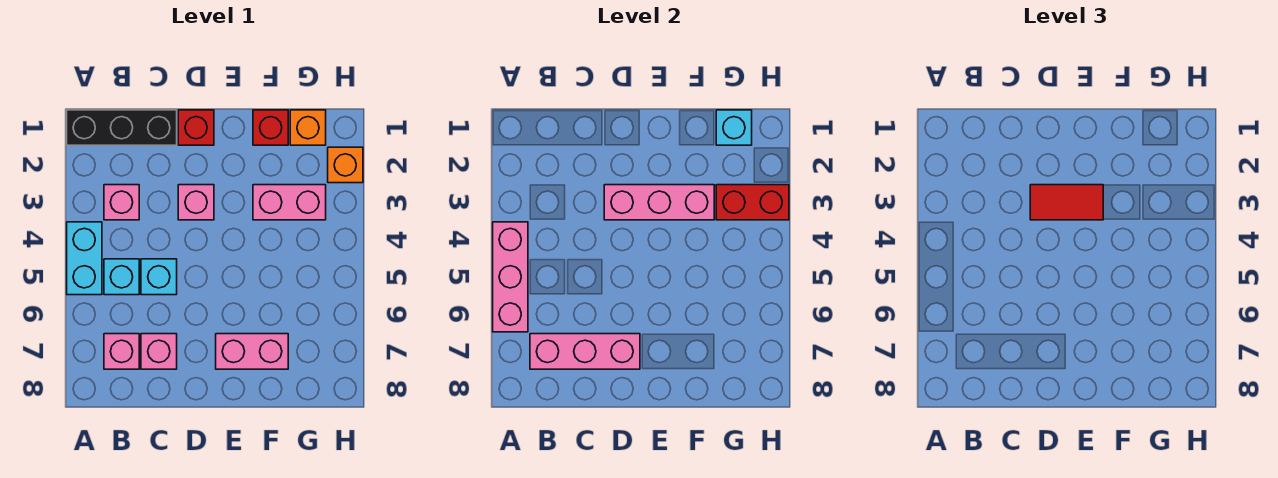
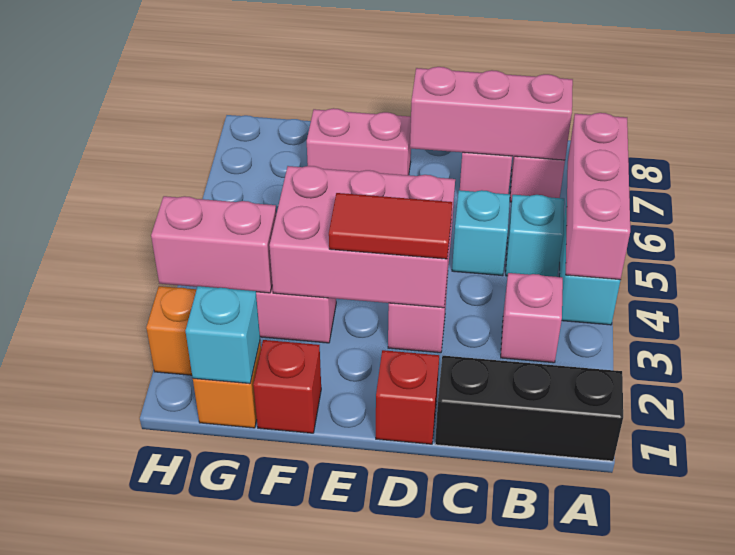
pink brick D3:F3 level 2 -> pink brick D3:F4 level 2
red brick G3:H3 level 2 -> pink brick G3:H3 level 2

